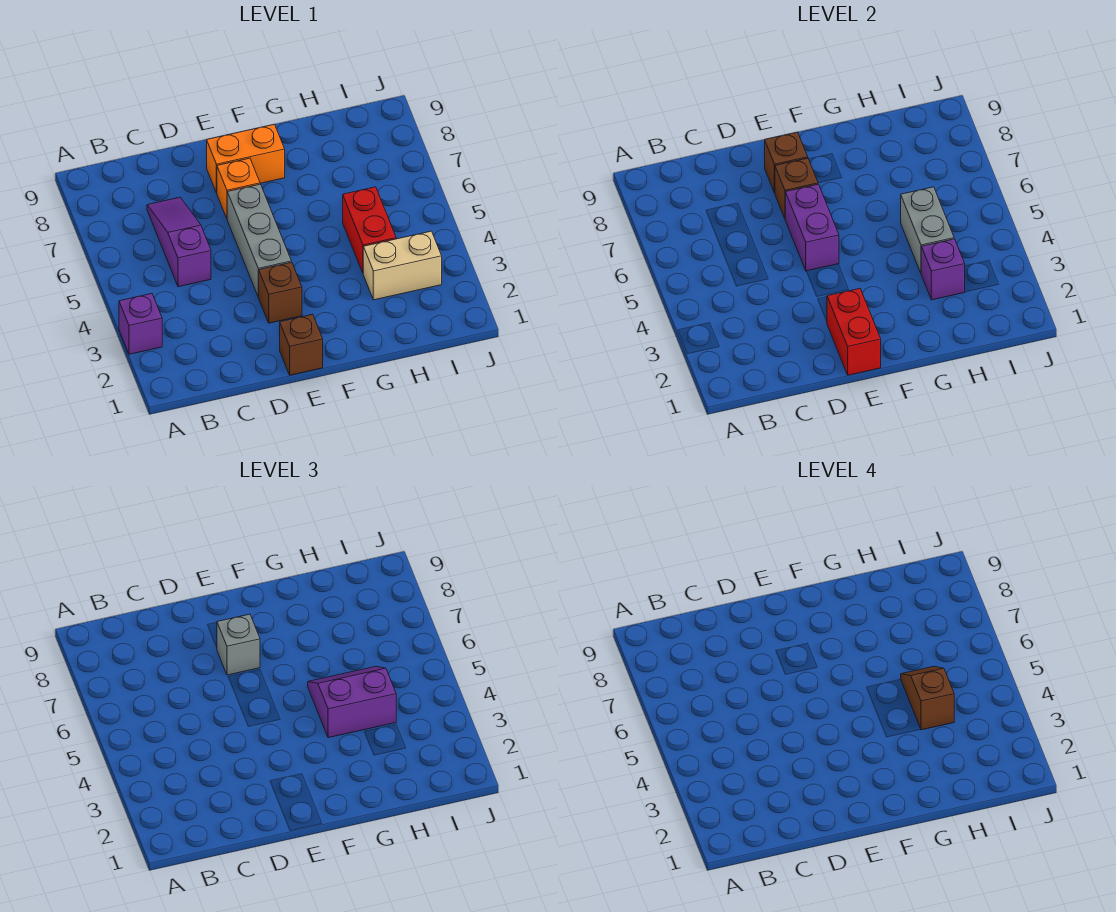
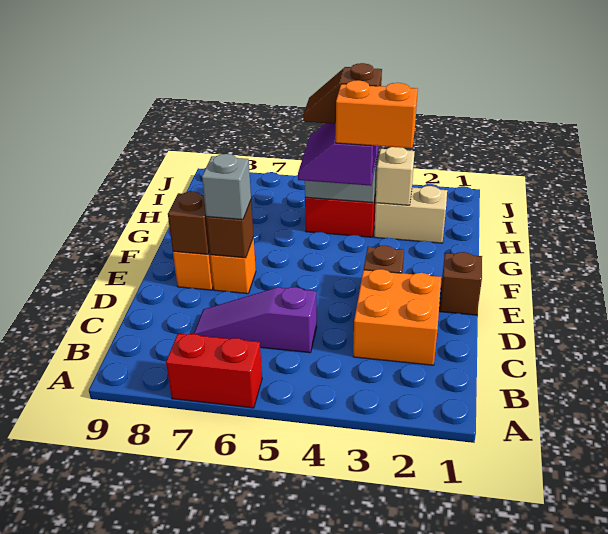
purple brick A3 level 1 -> none
none -> orange brick C2:D3 level 1
red brick E1:E2 level 2 -> red brick A6:A7 level 1
grey brick E4:E6 level 1 -> none
purple brick E5:E6 level 2 -> none
none -> orange brick G3:G4 level 4
tan brick H3:I3 level 1 -> tan brick H2:H3 level 1
purple brick H3 level 2 -> tan brick H3 level 2

